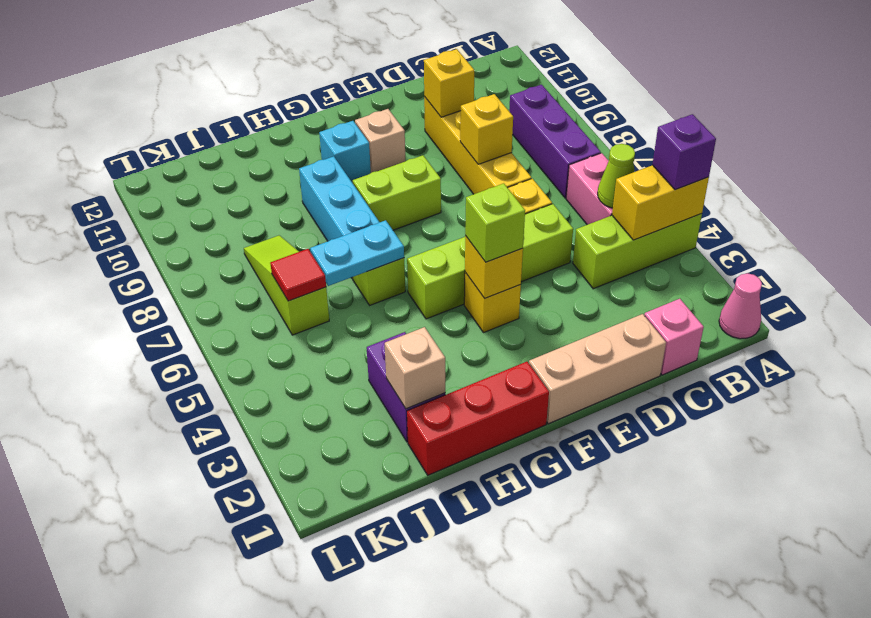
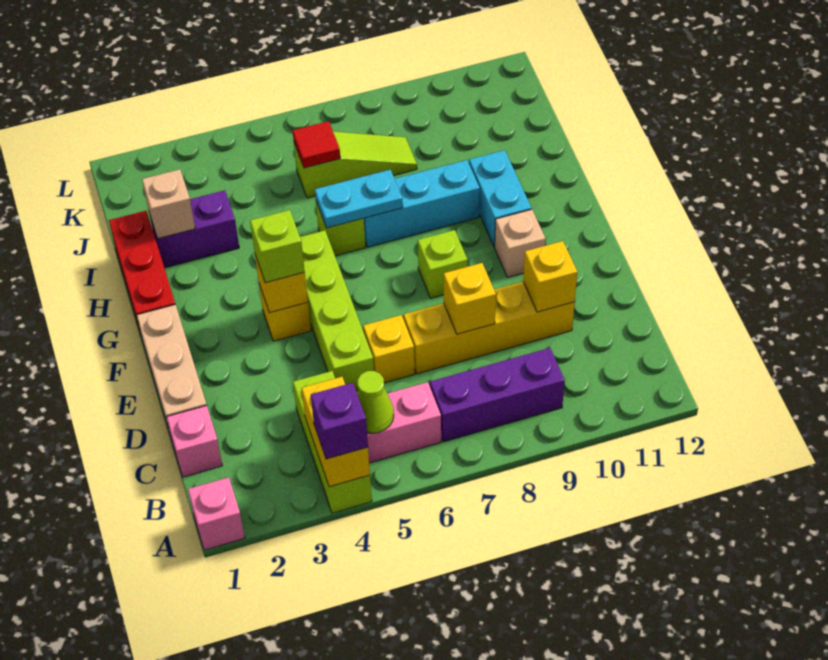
pink cone A1 level 1 -> pink brick A1 level 1
lime brick F8:G8 level 1 -> lime brick F8 level 1
cyan brick G10 level 1 -> cyan brick G10:H10 level 1
cyan plate H6:I6 level 2 -> cyan plate H6:H7 level 2

